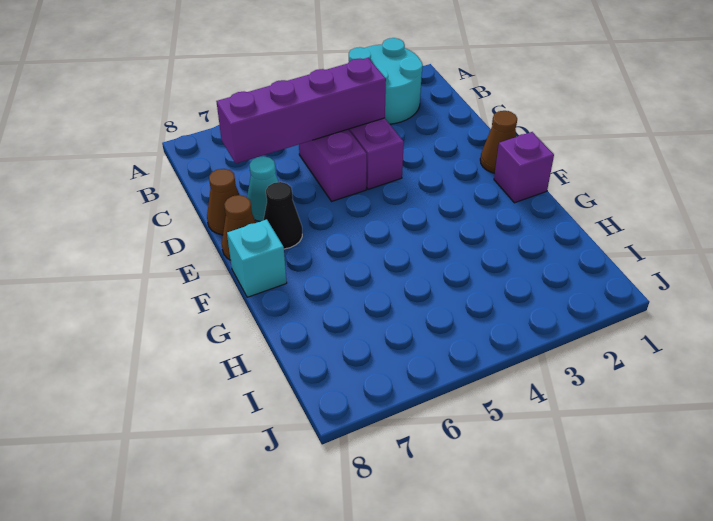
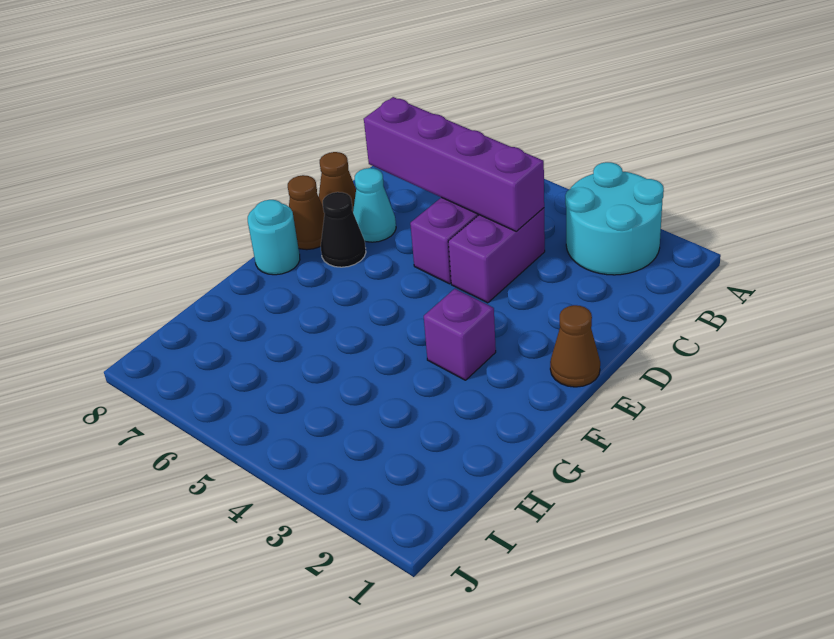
purple brick F1 level 1 -> purple brick F3 level 1
cyan brick F8 level 1 -> cyan round brick F8 level 1

